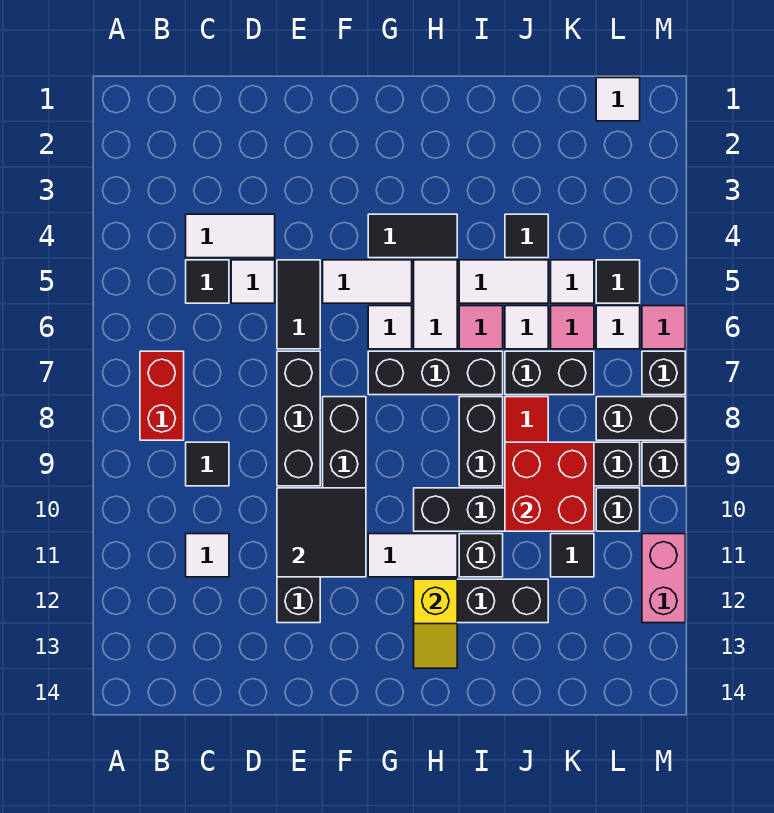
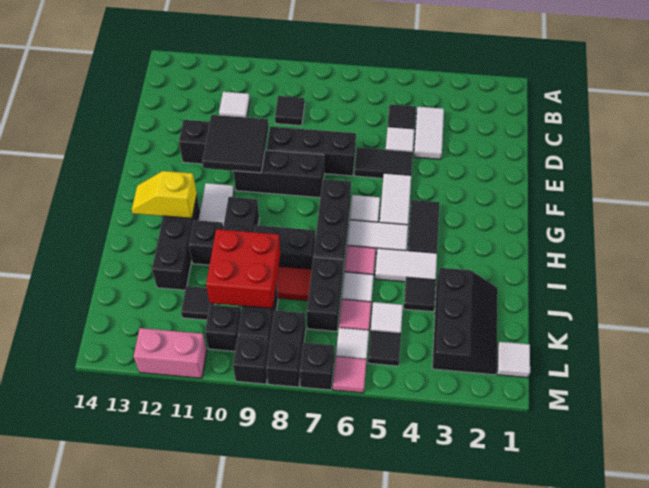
red brick B7:B8 level 1 -> none
white tile I5:J5 level 1 -> white tile I4:I5 level 1
none -> black slope J2:L3 level 1 top 3

